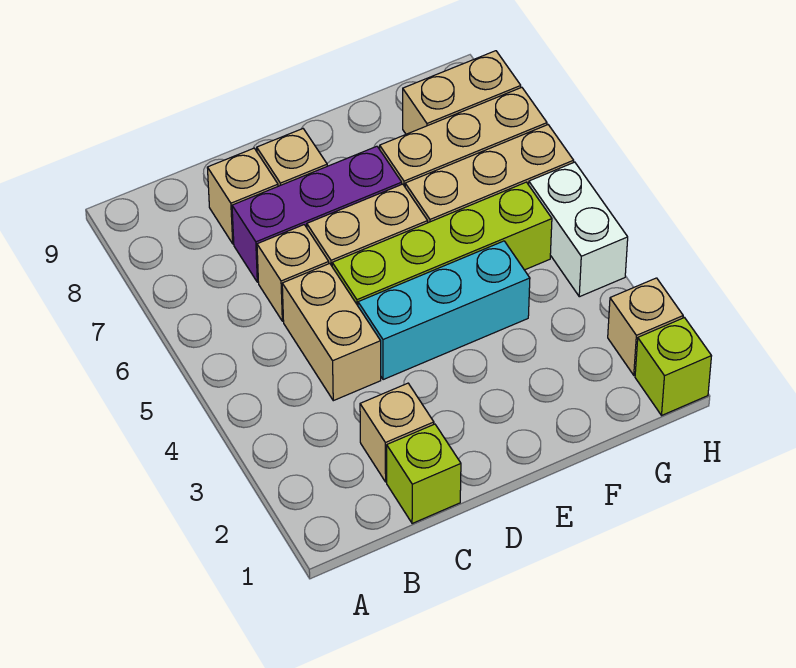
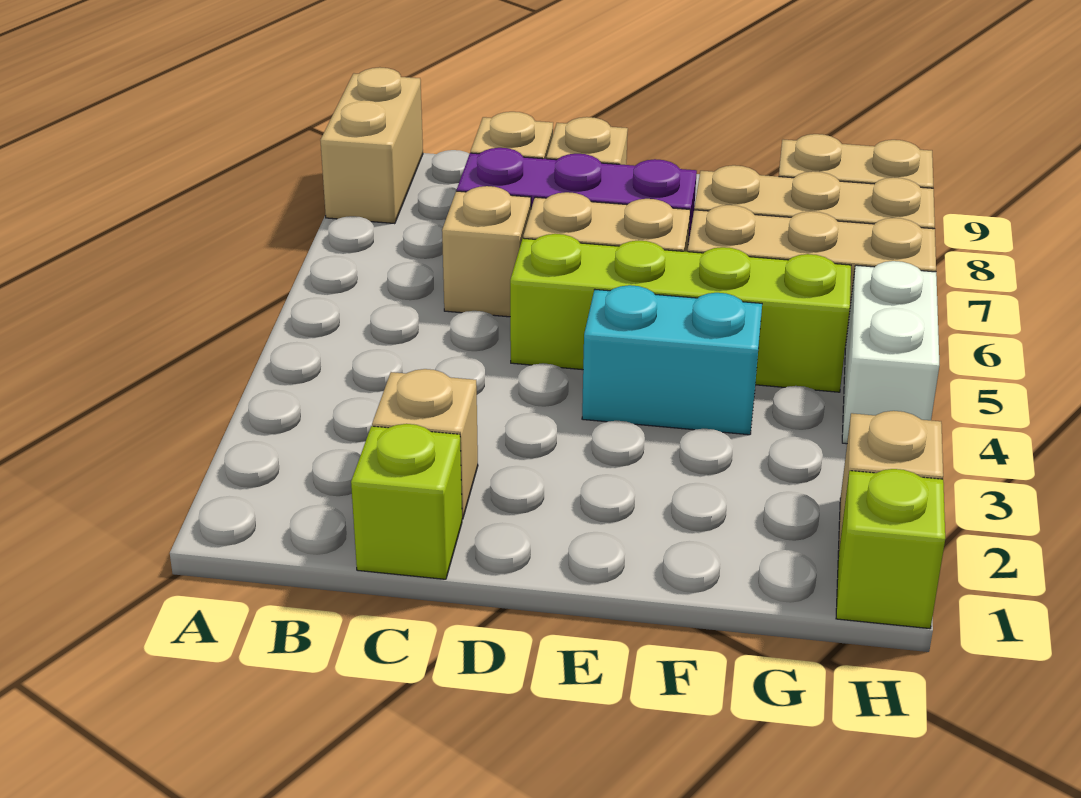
tan brick C4:C5 level 1 -> tan brick A8:A9 level 1
cyan brick D4:F4 level 1 -> cyan brick E4:F4 level 1

